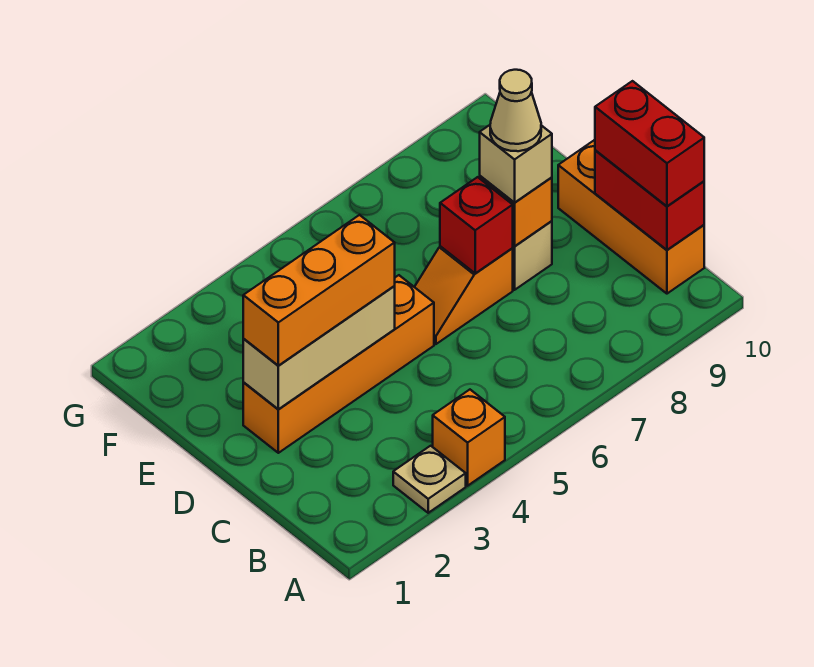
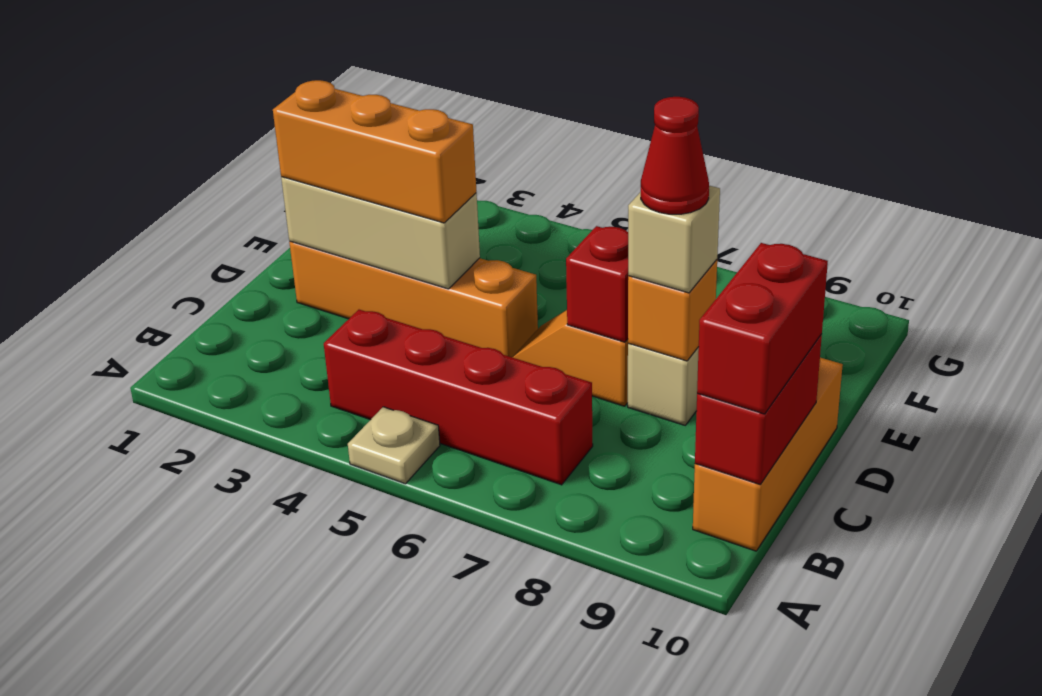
tan plate A3 level 1 -> tan plate A5 level 1
orange brick A4 level 1 -> none
none -> red brick B4:B7 level 1
tan cone D8 level 4 -> red cone D8 level 4

